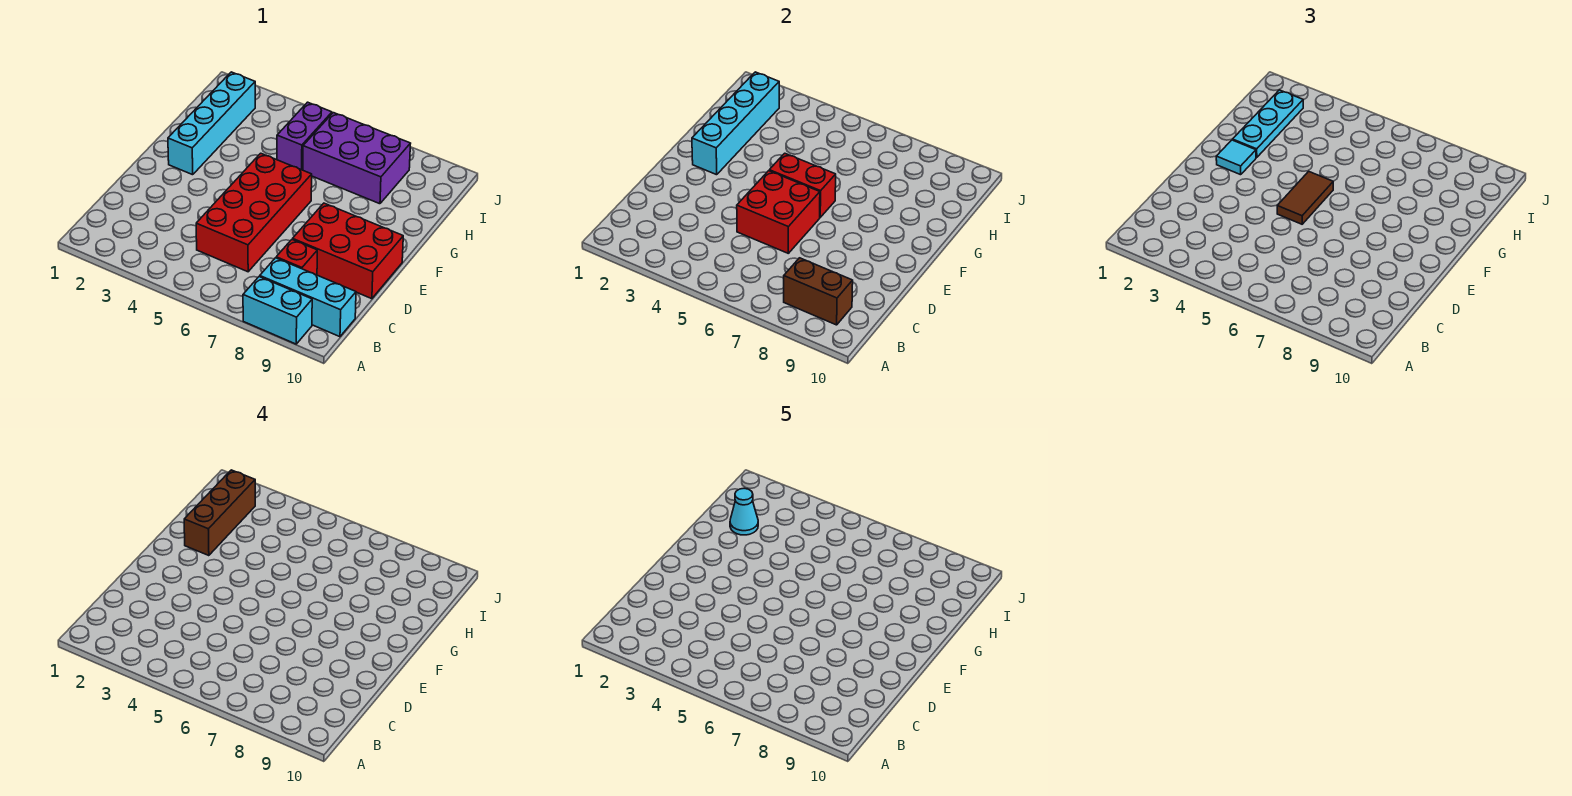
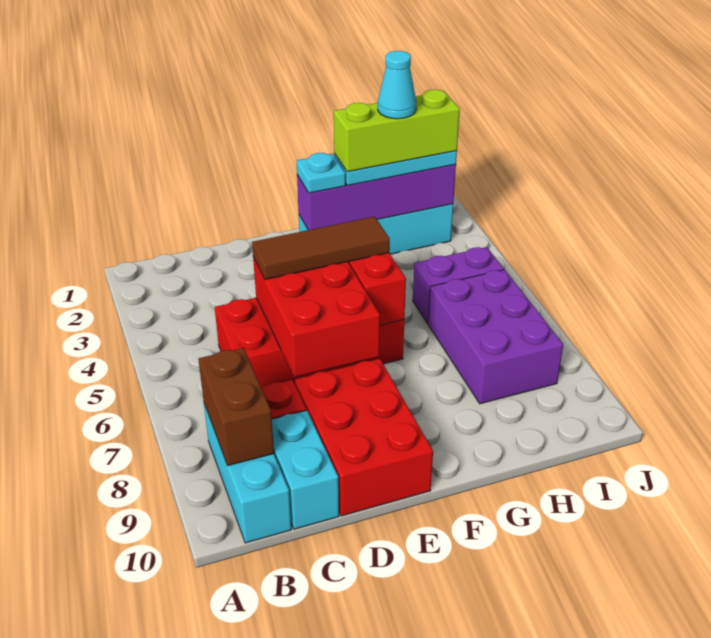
cyan brick A8:A9 level 1 -> cyan brick C9:C10 level 1
red brick D5:E6 level 2 -> red brick D5:E7 level 2
brown tile E5:F5 level 3 -> brown tile D5:F5 level 3
cyan brick F2:I2 level 2 -> purple brick F2:I2 level 2
cyan tile F2 level 3 -> cyan plate F2 level 3
brown brick G2:I2 level 4 -> lime brick G2:I2 level 4

